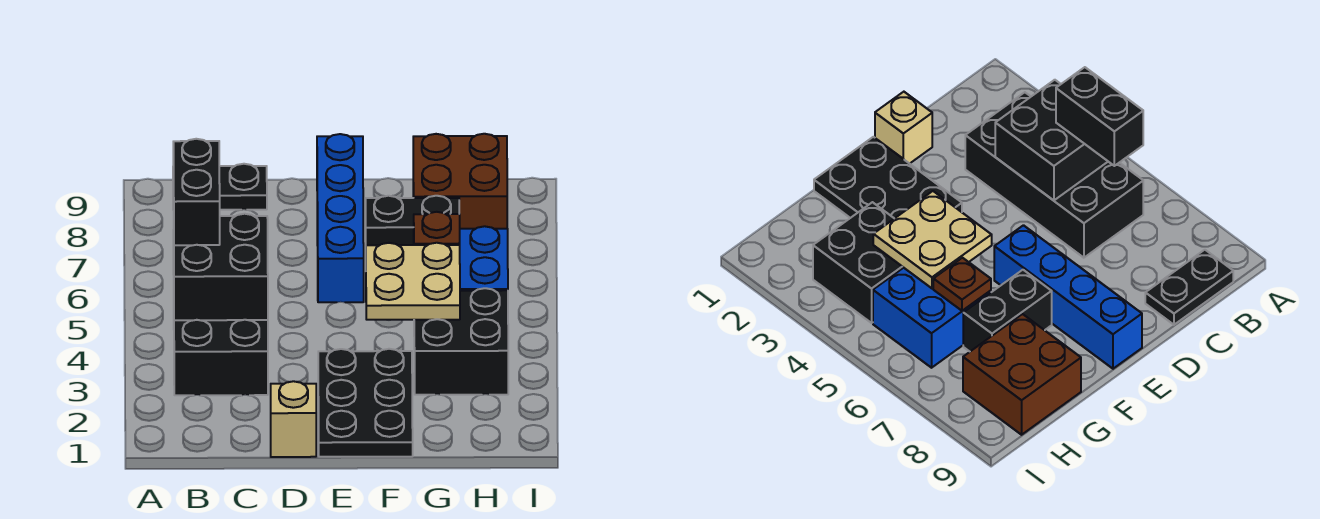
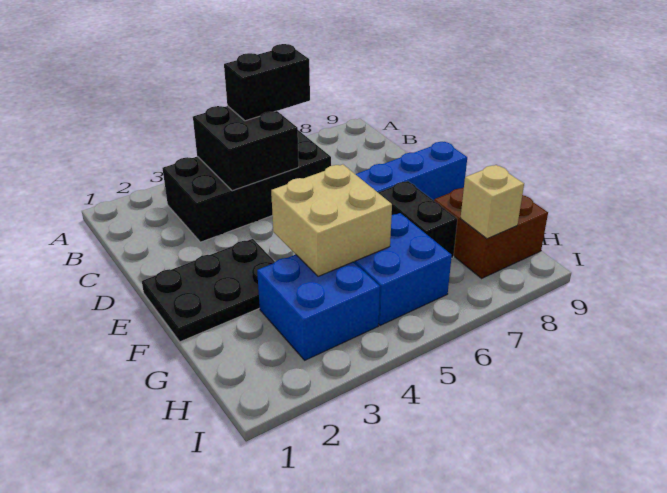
black plate B9:C9 level 1 -> none
tan brick D1 level 1 -> tan brick H8 level 2
tan plate F4:G5 level 2 -> tan brick F4:G5 level 2
black brick G3:H4 level 1 -> blue brick G3:H4 level 1
brown plate G6 level 2 -> none

